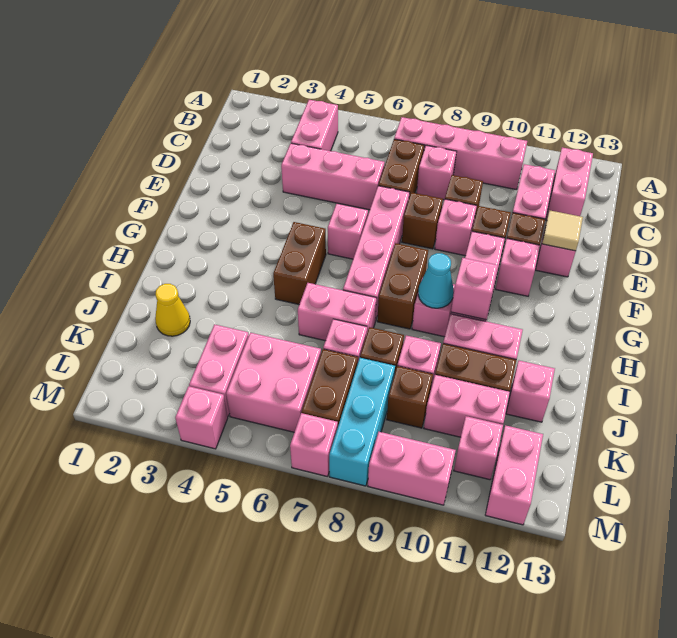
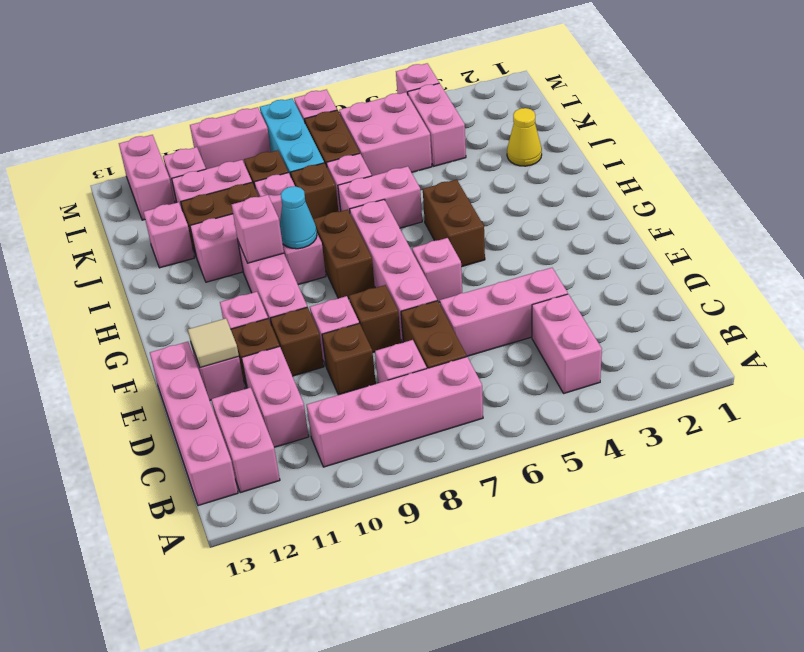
none -> pink brick B13:E13 level 1

